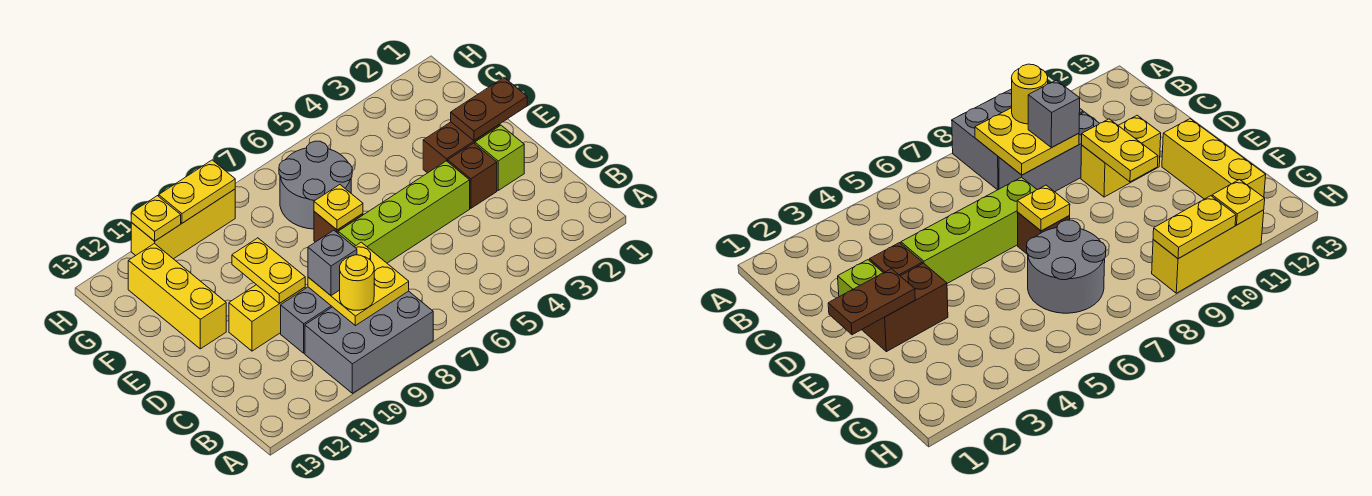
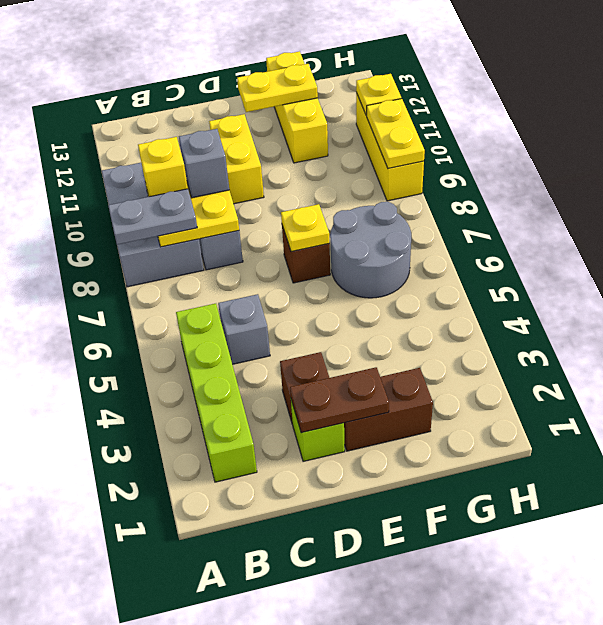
none -> grey plate A8:B8 level 3
yellow round brick B9 level 3 -> yellow brick B9 level 3
none -> grey brick C5 level 1
lime brick D4:D7 level 1 -> lime brick B2:B5 level 1
yellow plate D10:E10 level 2 -> yellow plate E12:F12 level 2
brown plate E1:E2 level 2 -> brown plate D2:E2 level 2
brown brick E2:E3 level 1 -> brown brick E2:F2 level 1
yellow brick E12:G12 level 1 -> yellow brick F11:F13 level 1

